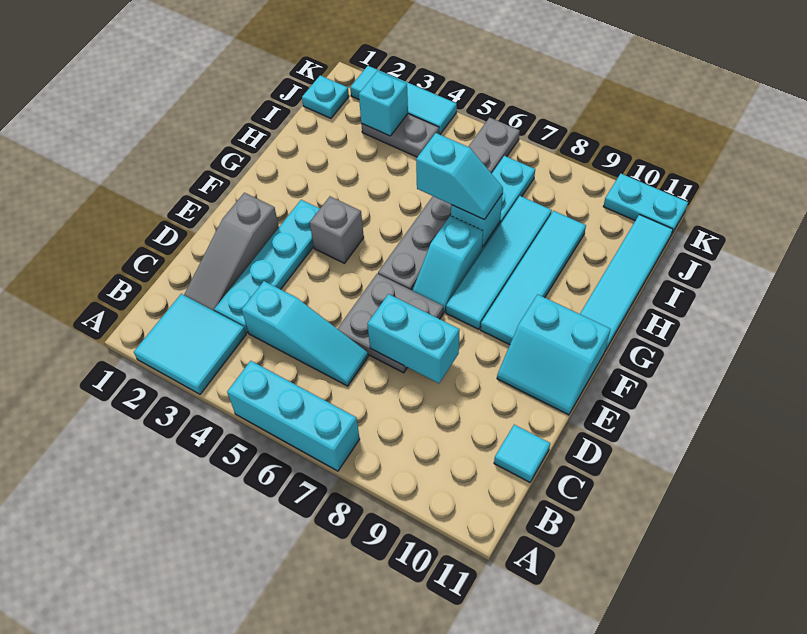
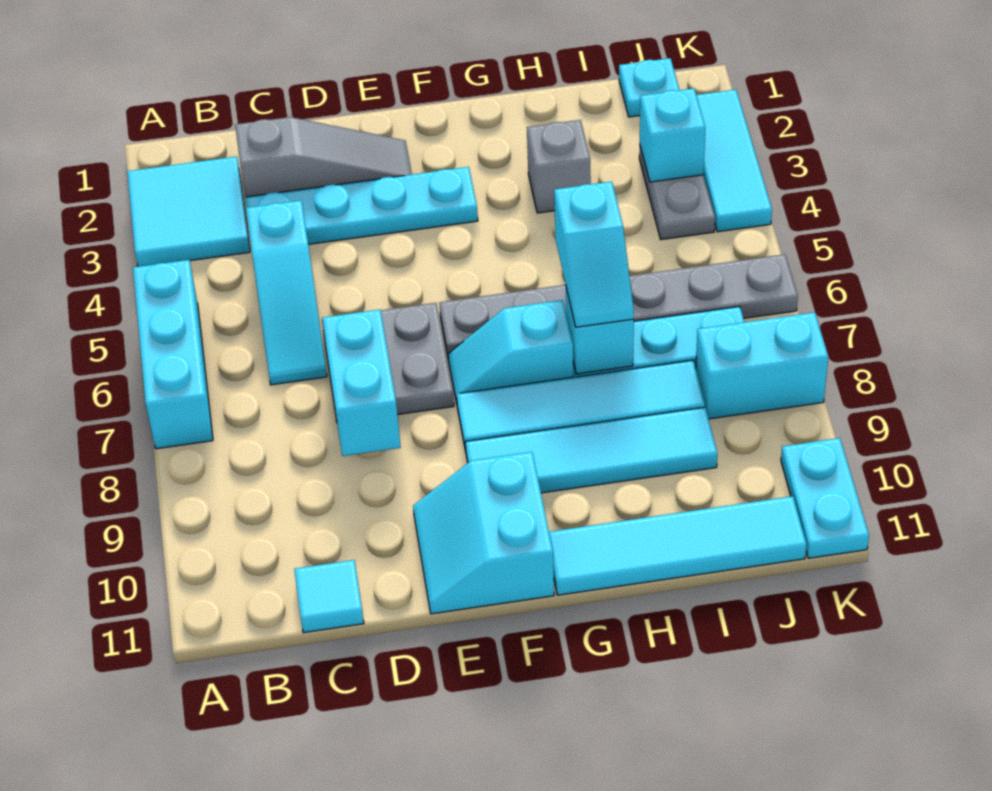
grey slope C2:E2 level 1 top E -> grey slope C2:E2 level 1 top C
grey brick F4 level 1 -> grey brick H3 level 1
none -> cyan brick J8:K8 level 1

